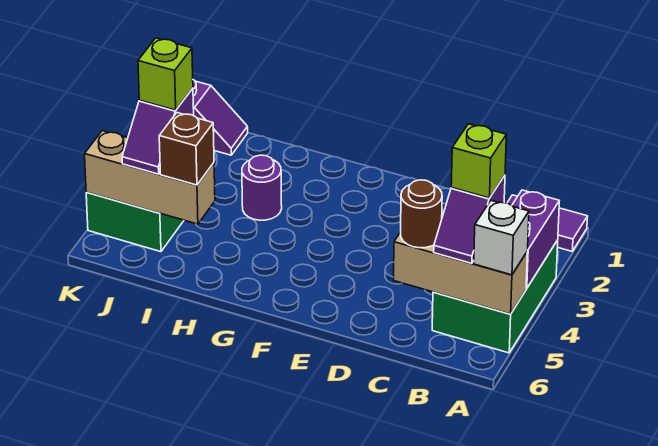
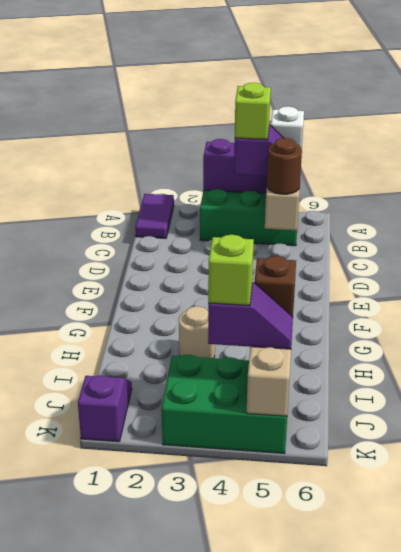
purple round brick H3 level 1 -> tan round brick H3 level 1

